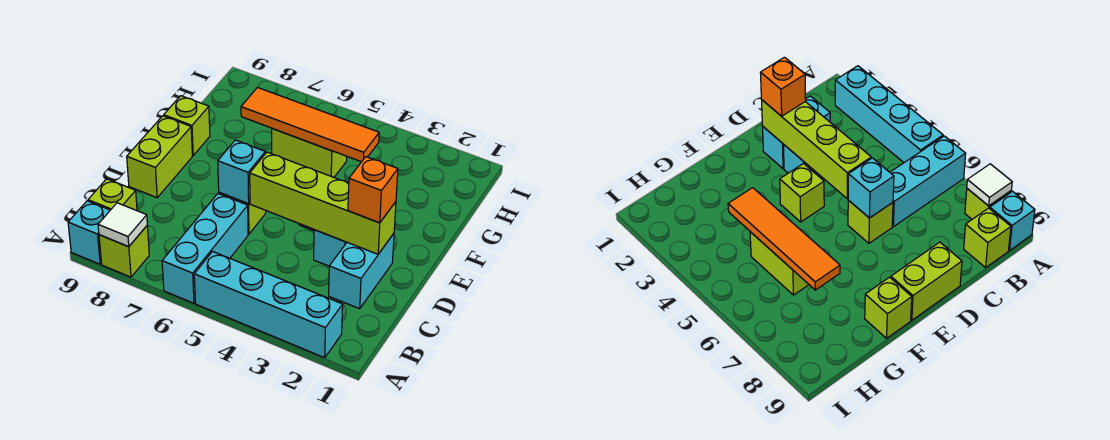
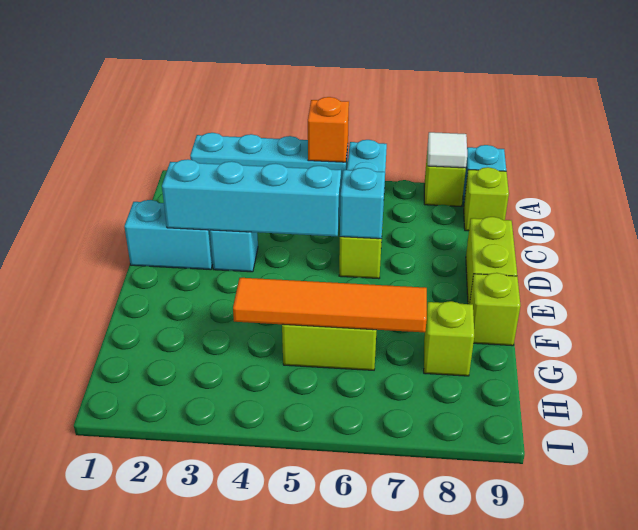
cyan brick C2:D2 level 1 -> cyan brick D1:D2 level 1
lime brick D2:D5 level 2 -> cyan brick D2:D5 level 2
orange brick D2 level 3 -> orange brick A5 level 2
lime brick E4 level 1 -> lime brick G8 level 1

